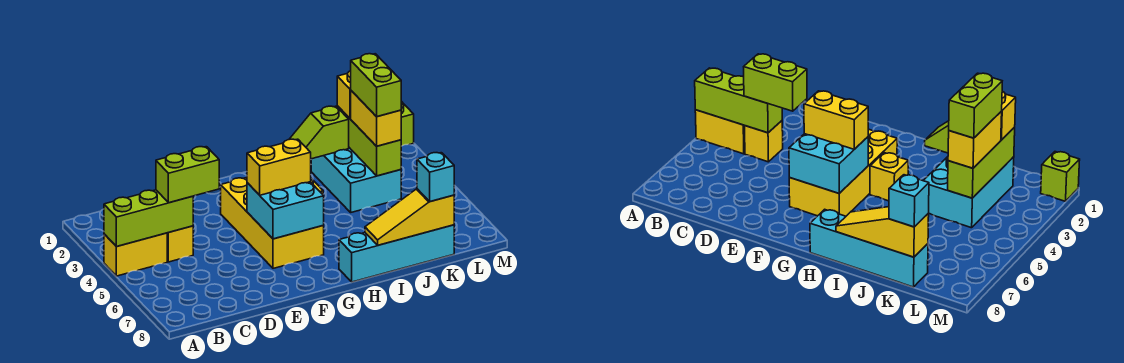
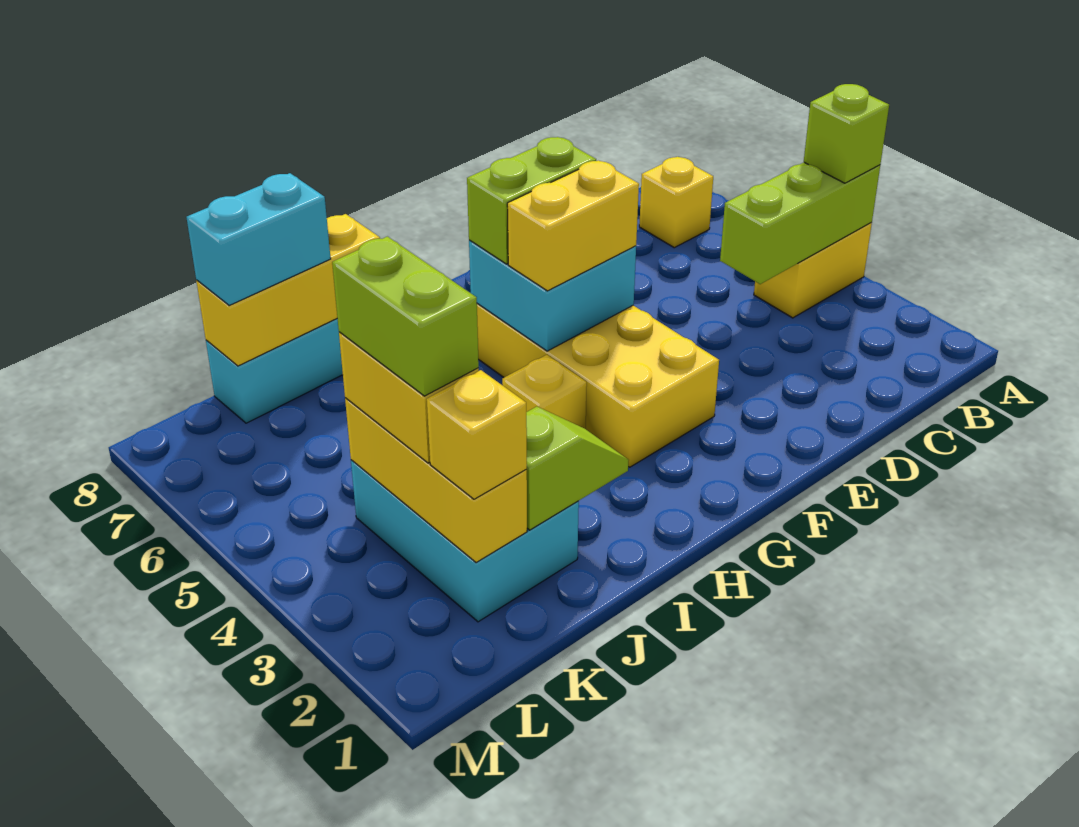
yellow brick C4 level 1 -> yellow brick B7 level 1
lime brick C4:D4 level 3 -> lime brick F6:G6 level 3
yellow slope I8:K8 level 2 top K -> yellow brick I8:K8 level 2
lime brick K2:K4 level 2 -> yellow brick K2:K4 level 2
cyan brick K8 level 3 -> cyan brick J8:K8 level 3
lime brick M1 level 1 -> lime brick A4 level 3

